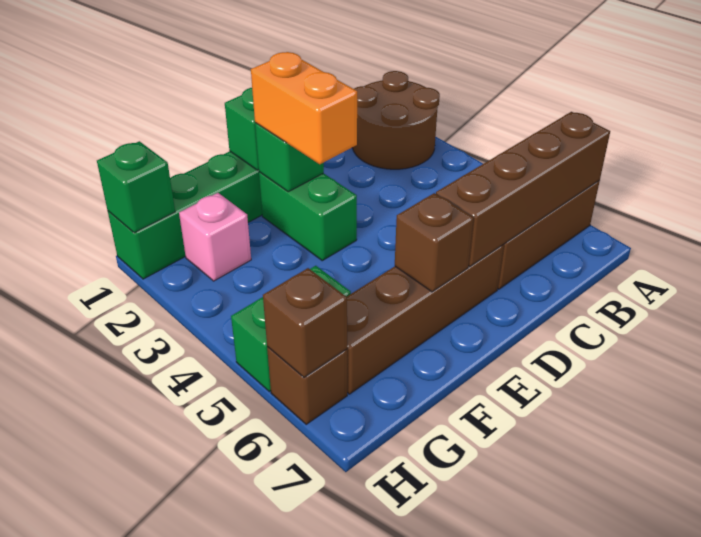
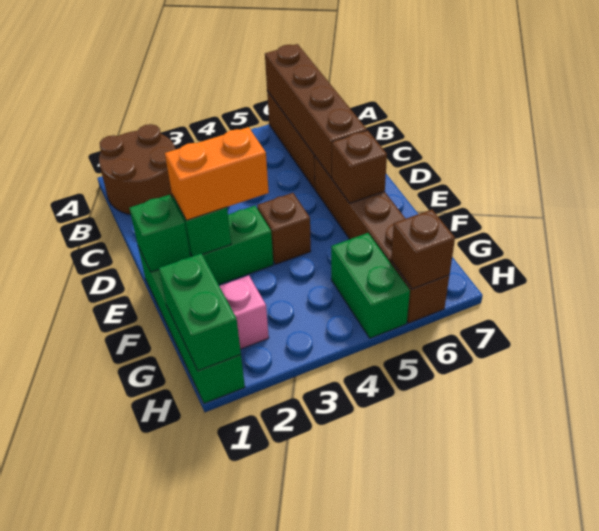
none -> brown brick E4 level 1
green brick H1 level 2 -> green brick G1:H1 level 2

